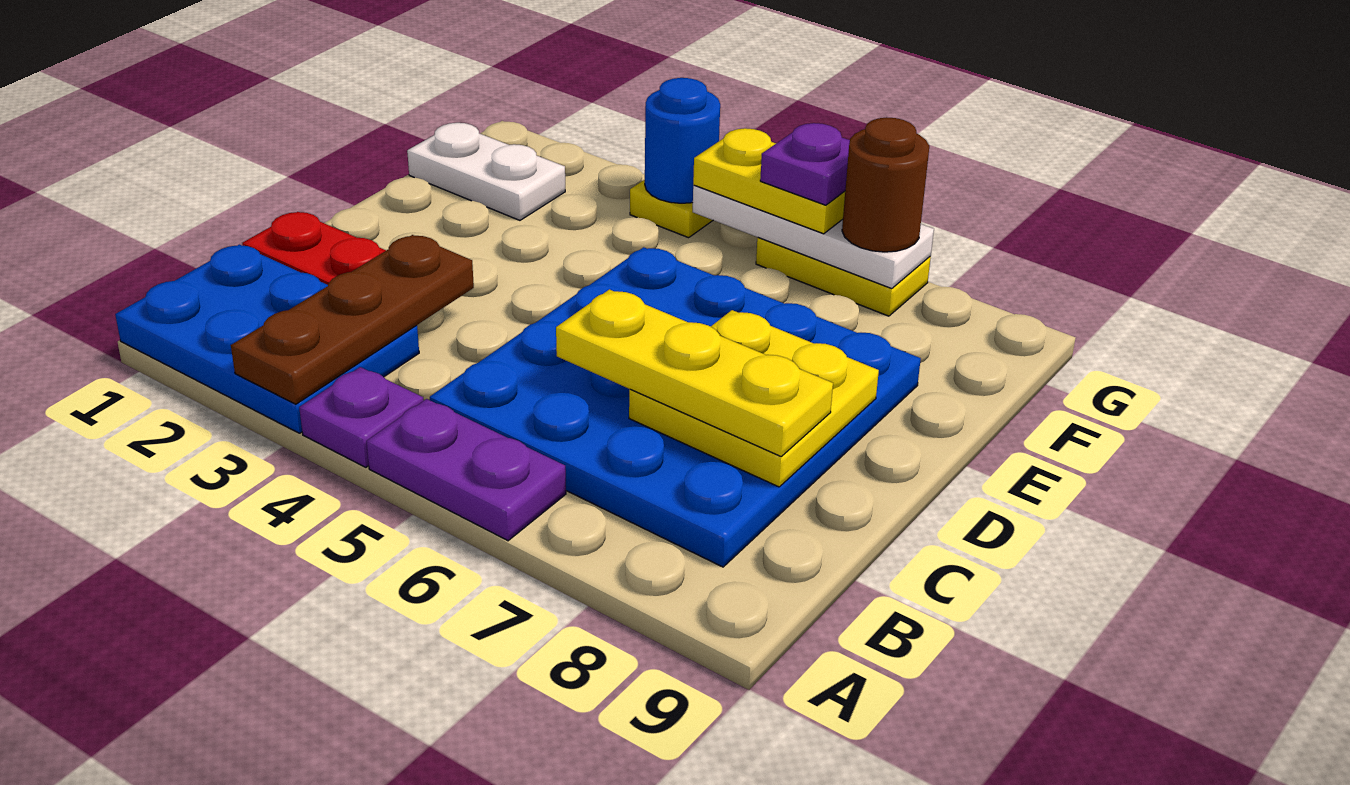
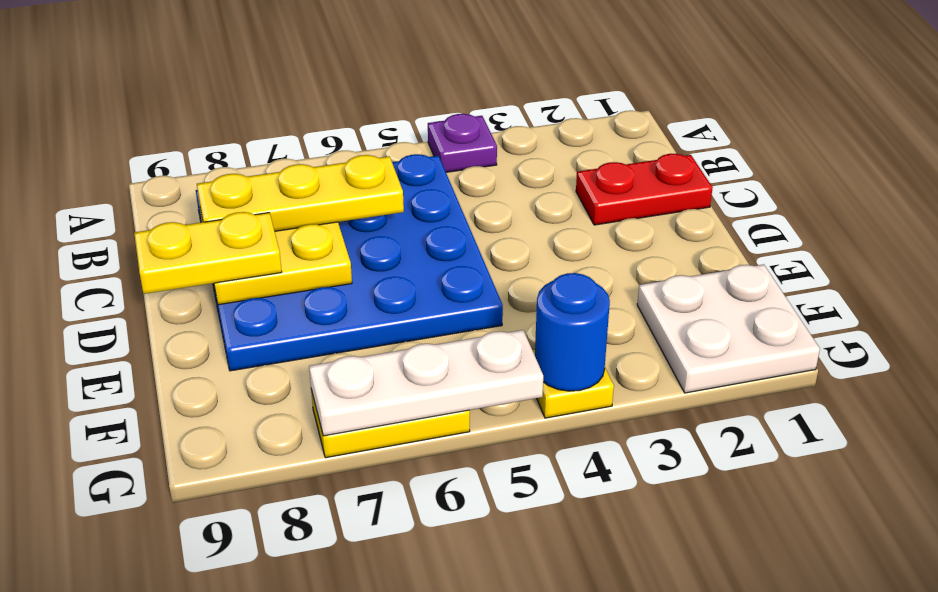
blue plate A1:B3 level 1 -> none
brown plate A3:C3 level 2 -> none
purple plate A5:A6 level 1 -> none
white plate F1:F2 level 1 -> white plate F1:G2 level 1
yellow plate G5:G6 level 3 -> yellow plate D8:D9 level 3
purple plate G6 level 4 -> none
brown round brick G7 level 3 -> none

